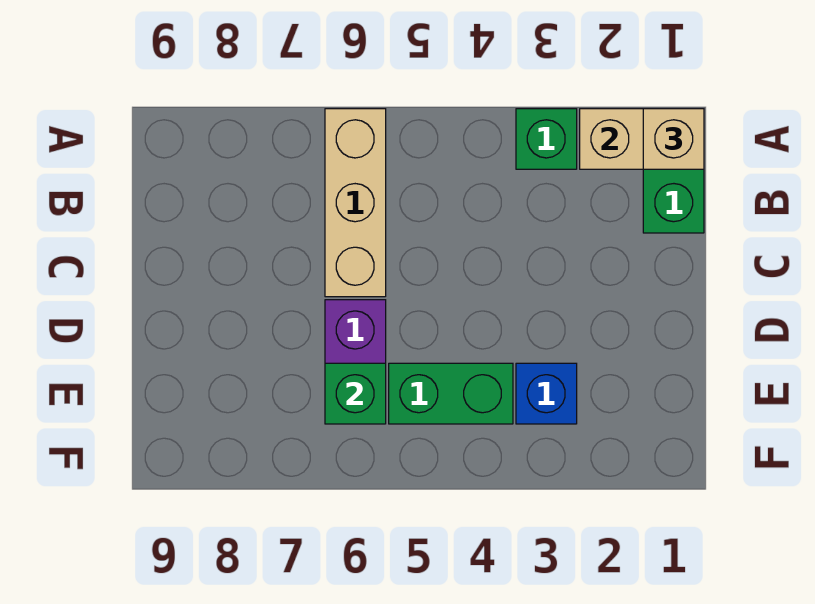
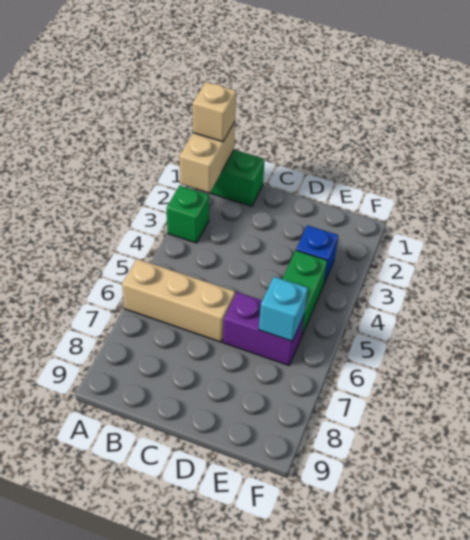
green brick E6 level 2 -> cyan brick E6 level 2

